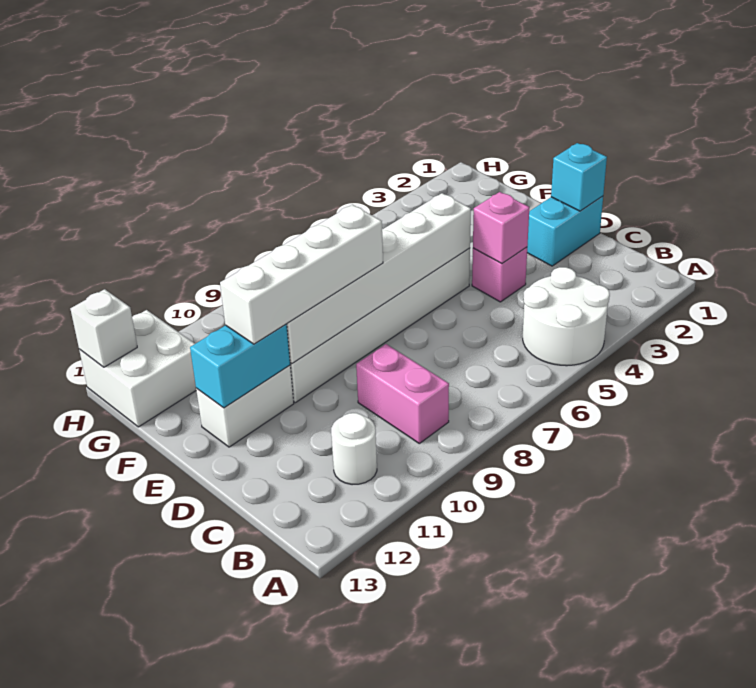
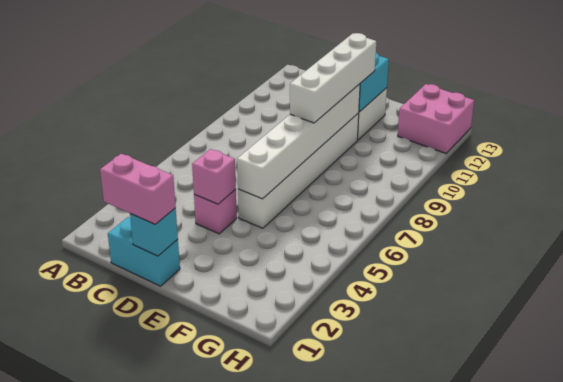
white round brick A4:B5 level 1 -> none
pink brick B9:C9 level 1 -> pink brick C1:D1 level 3
white round brick B11 level 1 -> none
cyan brick D1:D2 level 1 -> cyan brick C1:D1 level 1
white brick G12:H13 level 1 -> pink brick G12:H13 level 1
white brick H13 level 2 -> none

